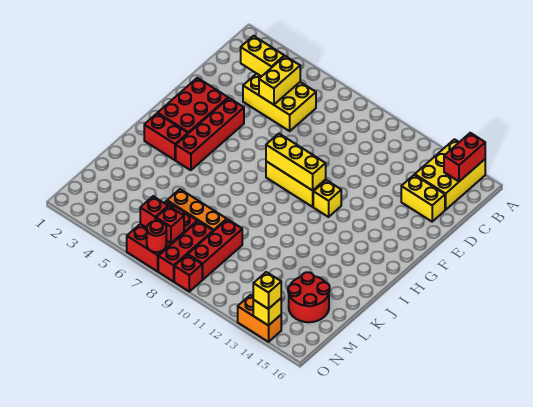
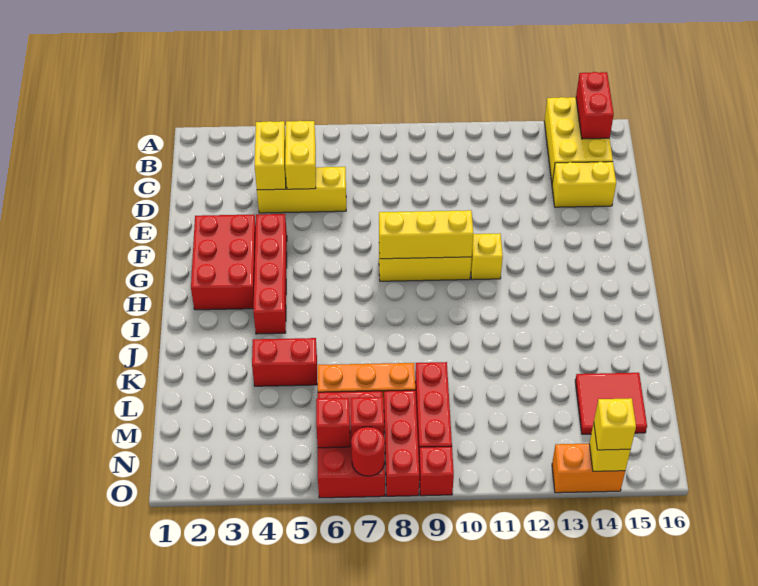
yellow brick C3:C4 level 2 -> yellow brick C4:D4 level 2
yellow brick C4:D6 level 1 -> yellow brick D4:D6 level 1
red brick I2:I3 level 1 -> red brick K4:K5 level 1
red round brick L14:M15 level 1 -> red tile L14:M15 level 1

